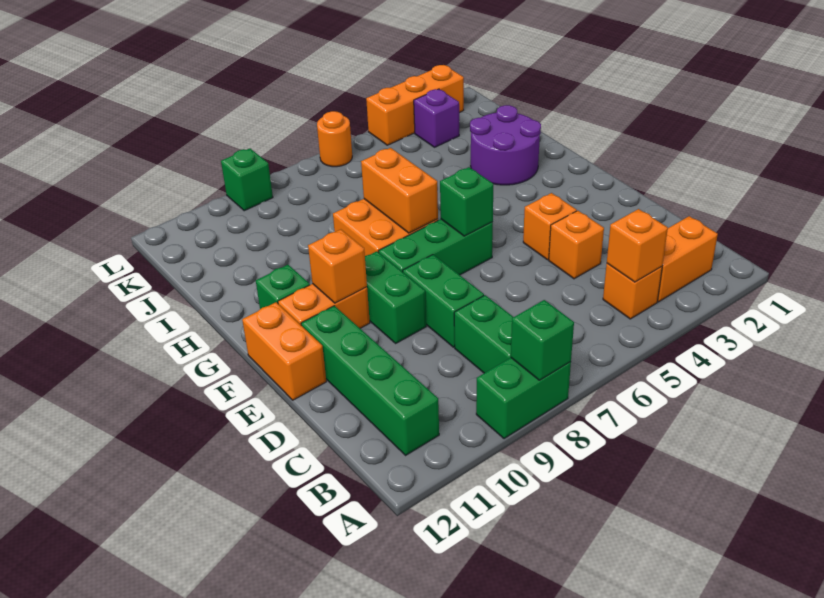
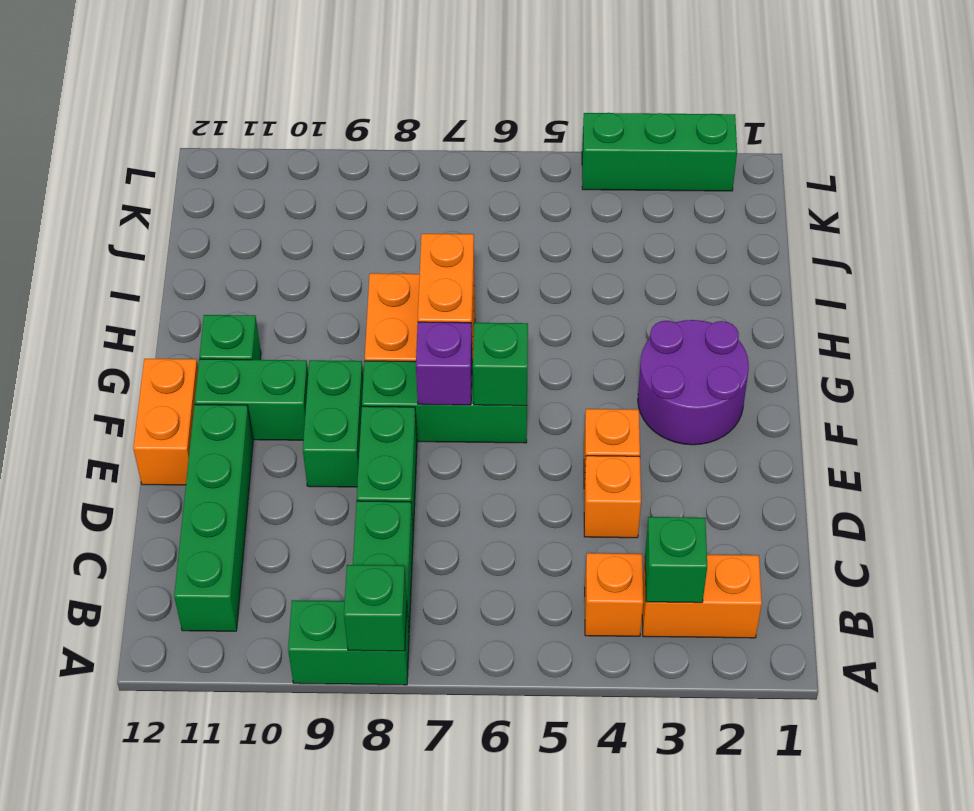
orange brick B4 level 2 -> none
orange brick F10:F11 level 1 -> green brick F10:F11 level 1
orange brick F10 level 2 -> none
purple round brick H2:I3 level 1 -> purple round brick F2:G3 level 1
purple brick K3 level 1 -> purple brick F7 level 2
orange brick L2:L4 level 1 -> green brick L2:L4 level 1
orange round brick L6 level 1 -> none
green brick L9 level 1 -> green brick B3 level 2

